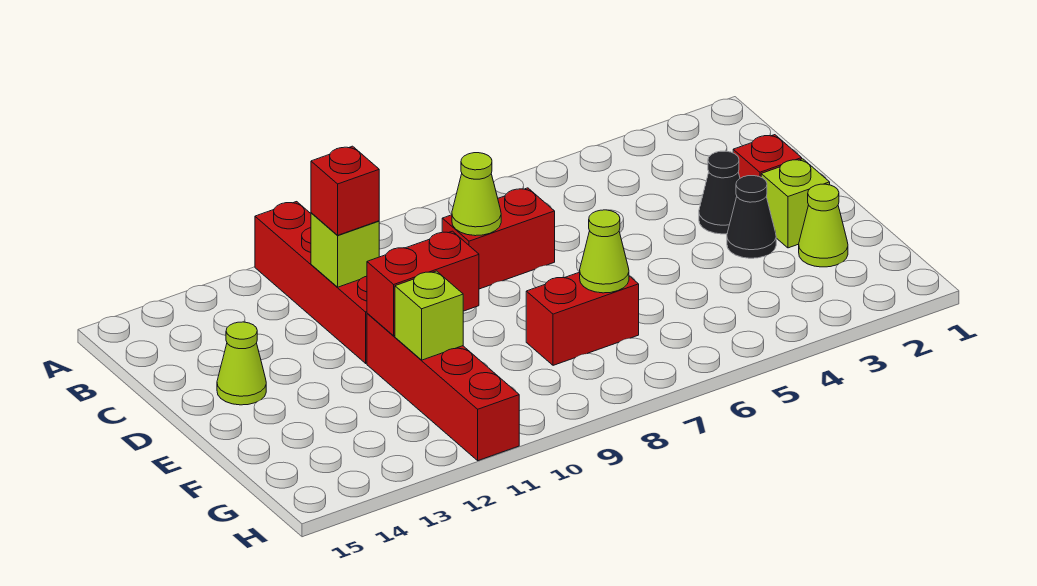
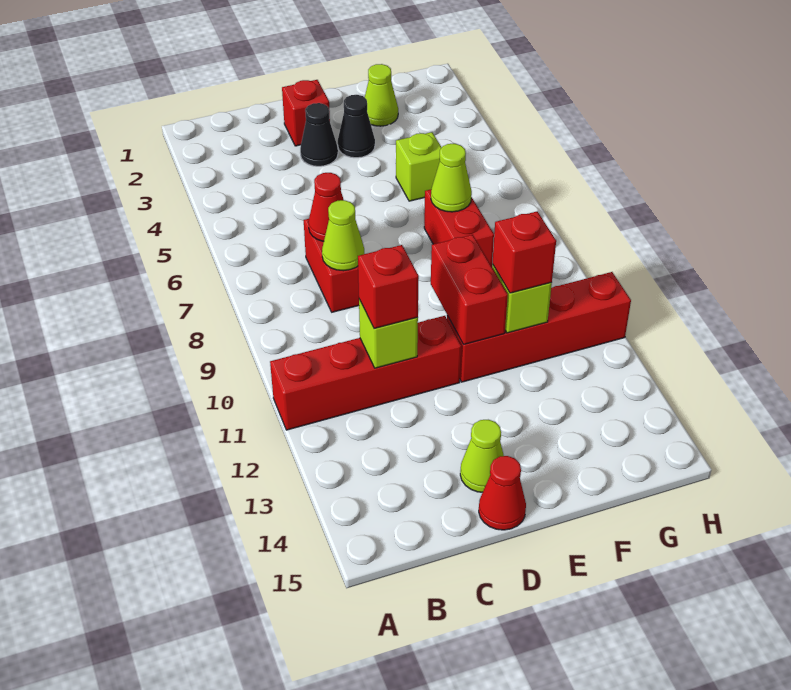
none -> red cone C7 level 2
none -> red cone D15 level 1
lime brick E2 level 1 -> lime brick F5 level 1
none -> red brick F11 level 3

